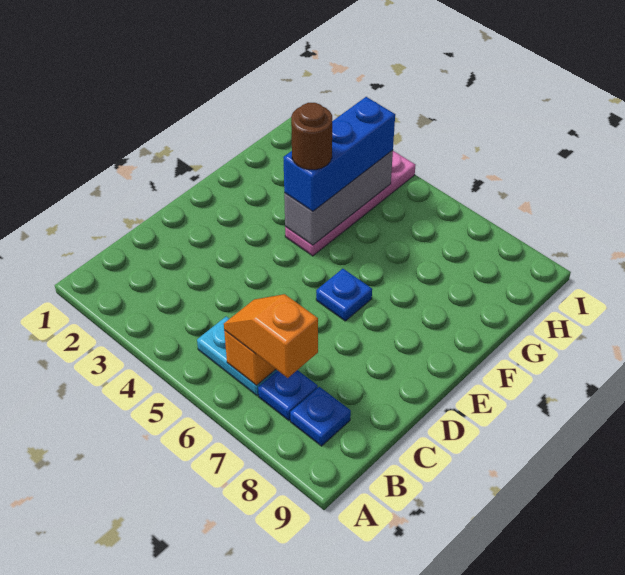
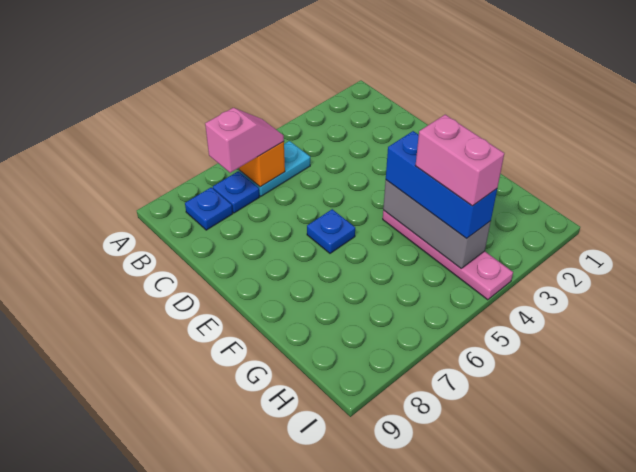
orange slope B6:B7 level 3 top 7 -> pink slope B6:B7 level 3 top 7
brown round brick F4 level 4 -> none
none -> pink brick G4:H4 level 4

